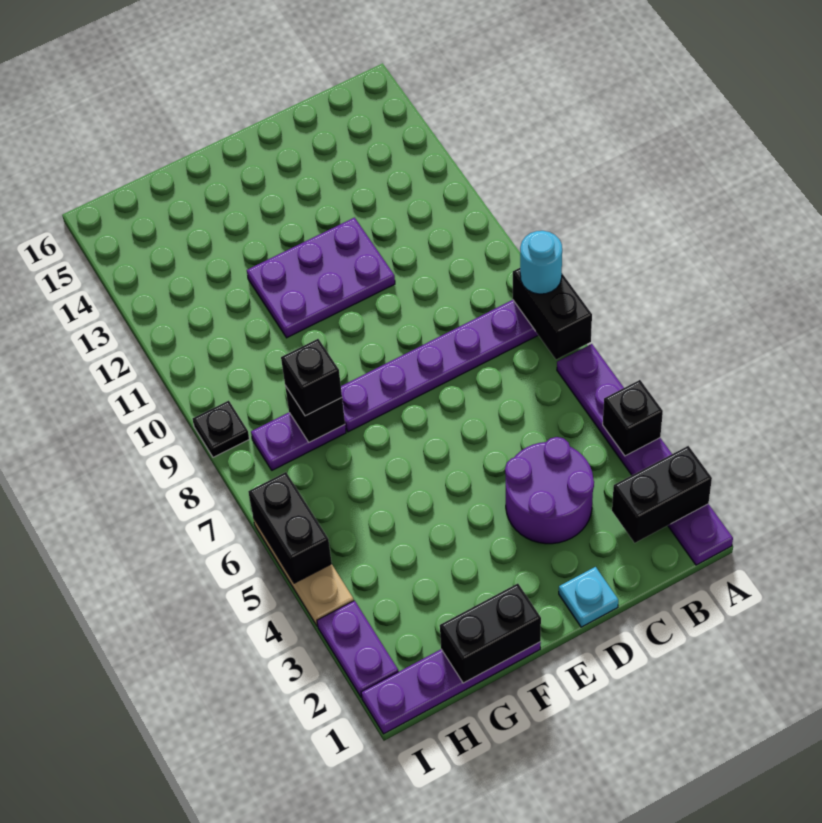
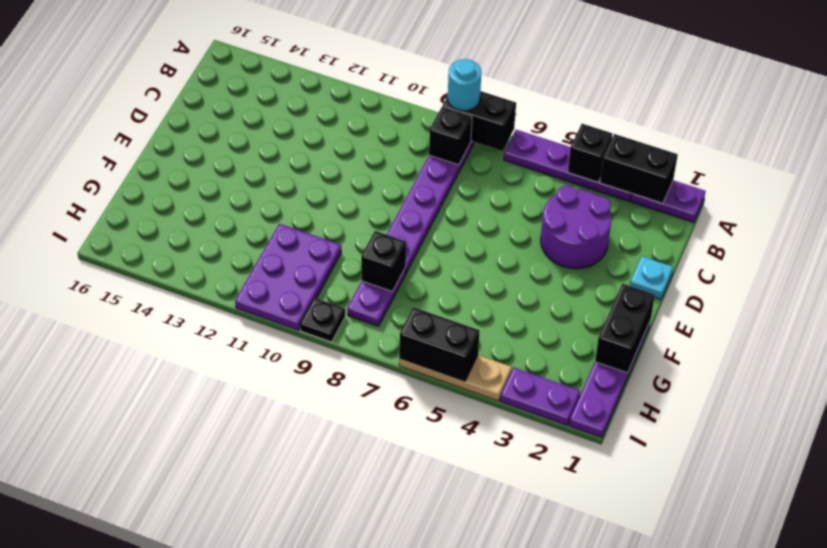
black brick A2:B2 level 2 -> black brick A2:A3 level 2
purple plate D11:F12 level 1 -> purple plate G10:I11 level 1
black brick G8 level 3 -> black brick B8 level 2

